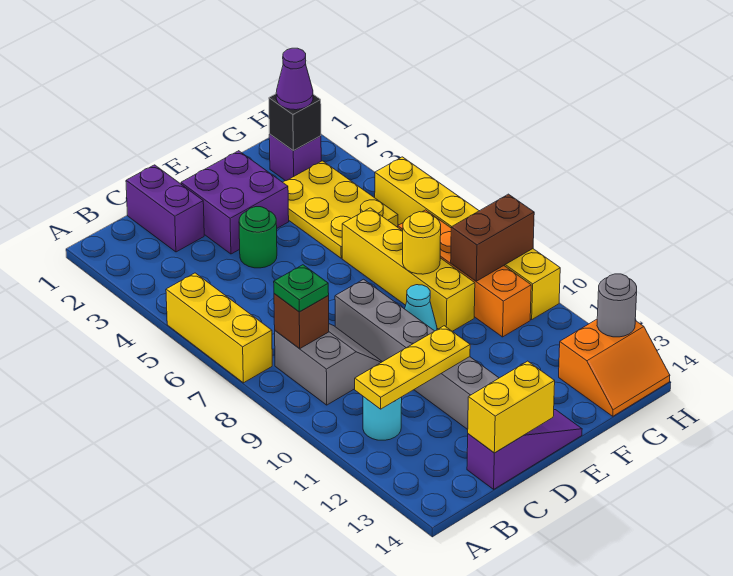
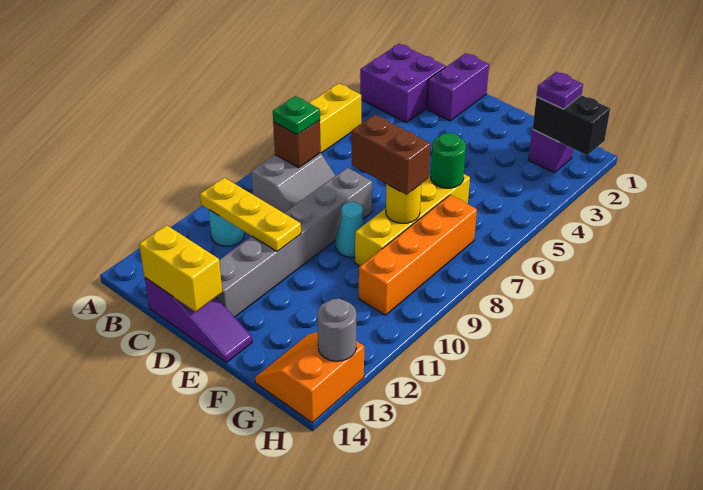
purple brick D2:E3 level 1 -> purple brick A2:B3 level 1
green round brick D4 level 1 -> green round brick F6 level 2
yellow plate F3:G5 level 1 -> none
black brick G2 level 2 -> black brick G2:H2 level 2
purple cone G2 level 3 -> purple plate G2 level 3
brown brick G9:H9 level 2 -> brown brick E8:F8 level 3
orange slope G13:H14 level 1 top 13 -> orange slope G13:H14 level 1 top H
yellow brick H5:H10 level 1 -> none

